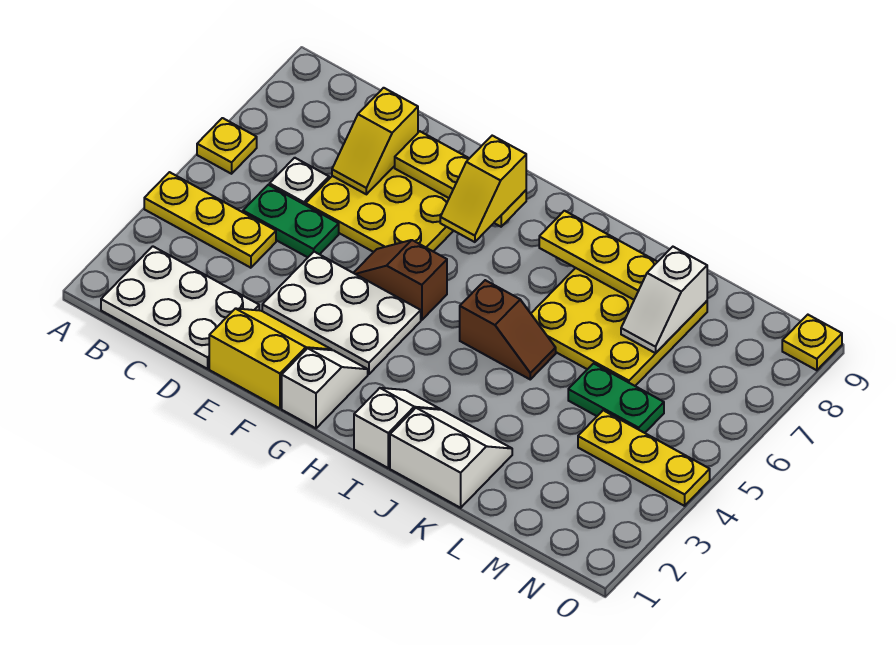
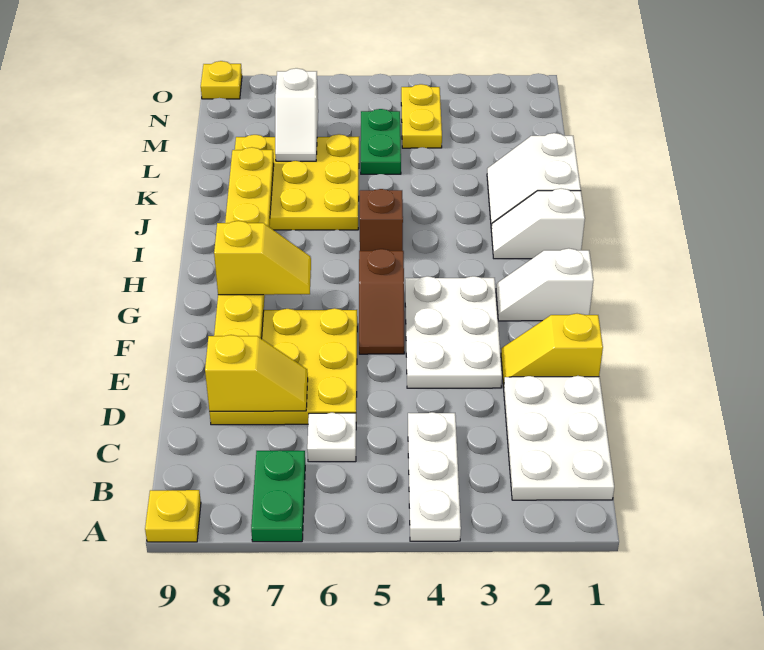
yellow plate A4:C4 level 1 -> white plate A4:C4 level 1
yellow plate A6 level 1 -> yellow plate A9 level 1
green plate C5:D5 level 1 -> green plate A7:B7 level 1
yellow slope E1:F2 level 1 top 1 -> yellow slope E1:E2 level 1 top 1
white slope L7:L8 level 2 top 8 -> white slope L7:M7 level 2 top M
yellow plate M4:O4 level 1 -> yellow plate M4:N4 level 1

